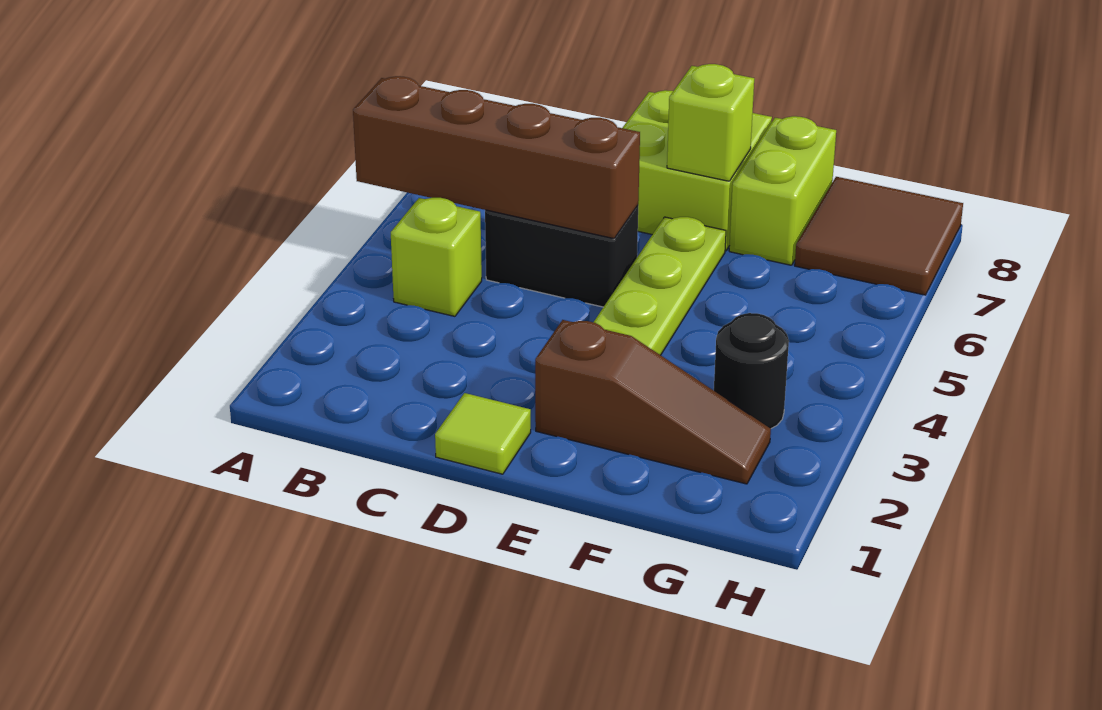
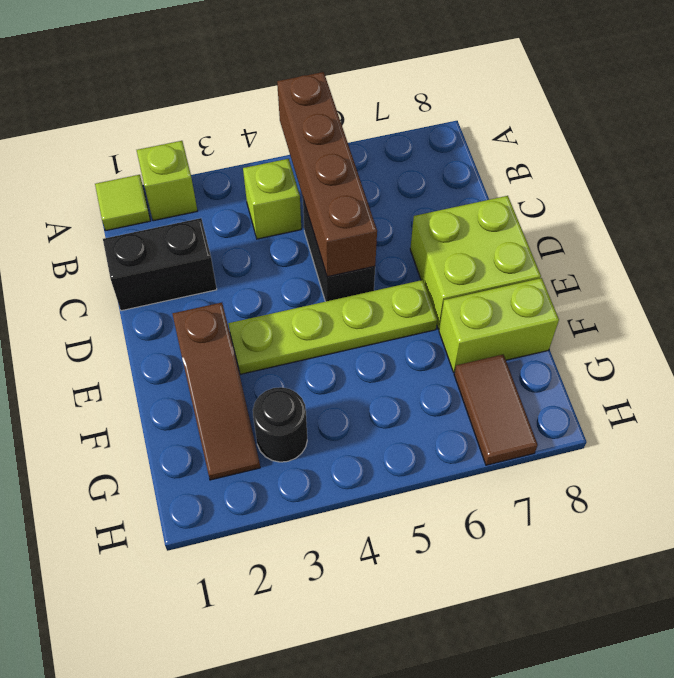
none -> black brick C1:C2 level 1
lime tile D1 level 1 -> lime tile A1 level 1
lime brick E7 level 2 -> lime brick A2 level 1
brown tile G7:H8 level 1 -> brown tile G7:H7 level 1

